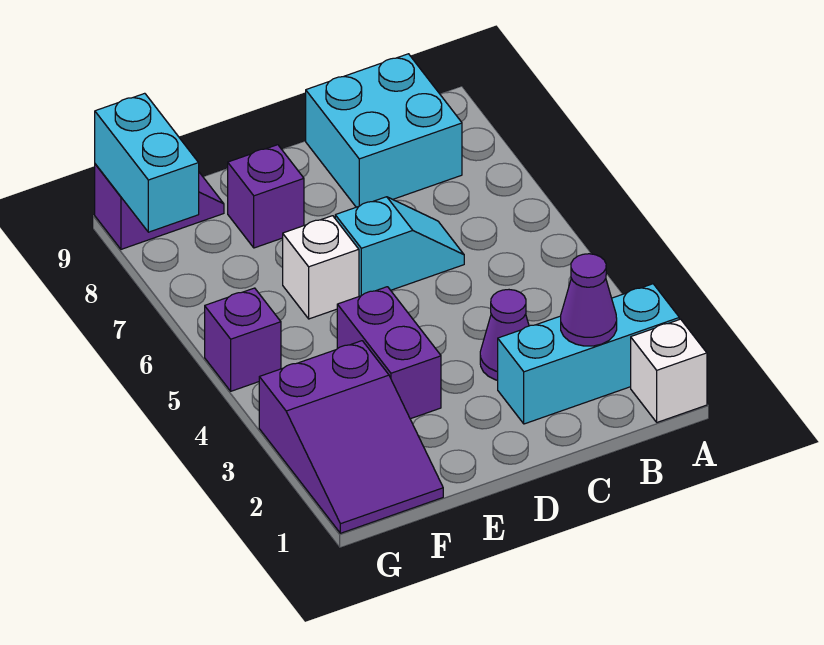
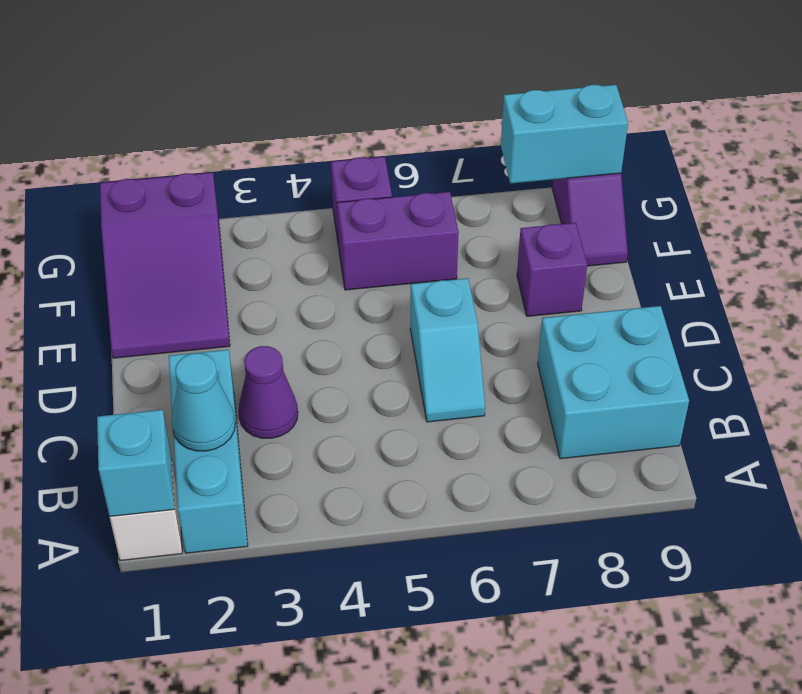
none -> cyan brick A1 level 2
purple cone B2 level 2 -> cyan cone B2 level 2
purple brick E3:E4 level 1 -> purple brick F5:F6 level 1
white brick E6 level 1 -> none
purple slope F1:G3 level 1 top 3 -> purple slope E1:G2 level 1 top G

